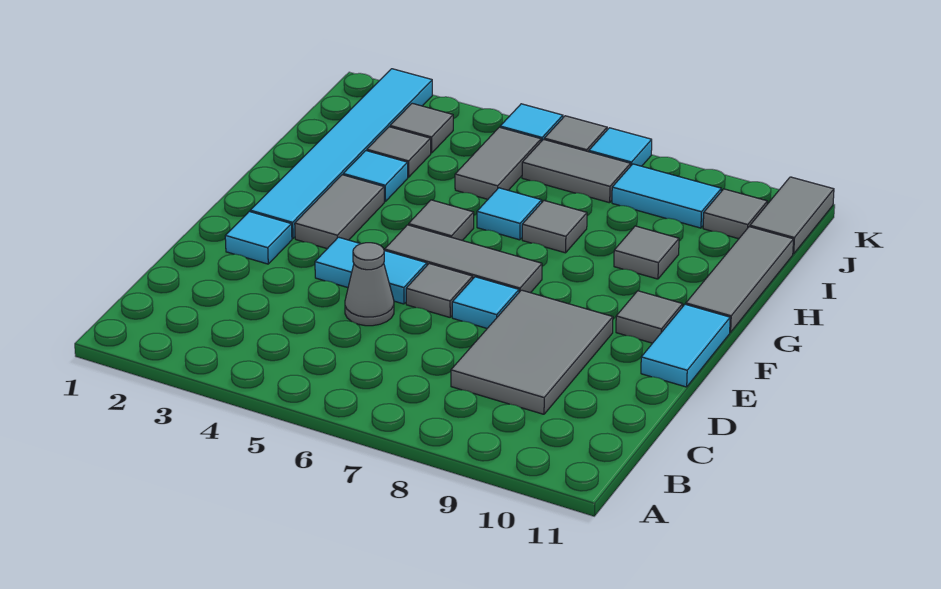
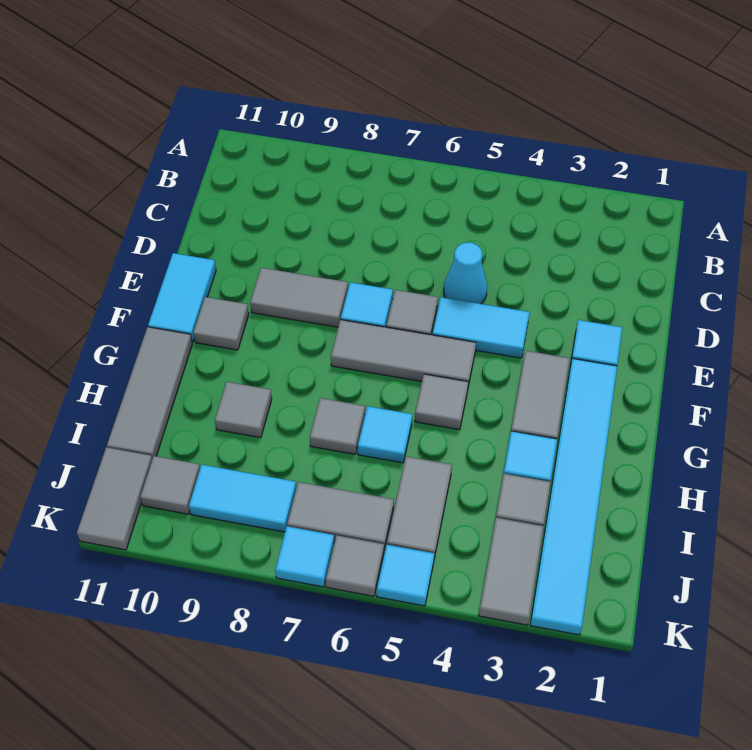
grey tile C8:E9 level 1 -> grey tile E8:E9 level 1
grey cone D5 level 1 -> cyan cone D5 level 1
grey tile J3 level 1 -> grey tile J3:K3 level 1

